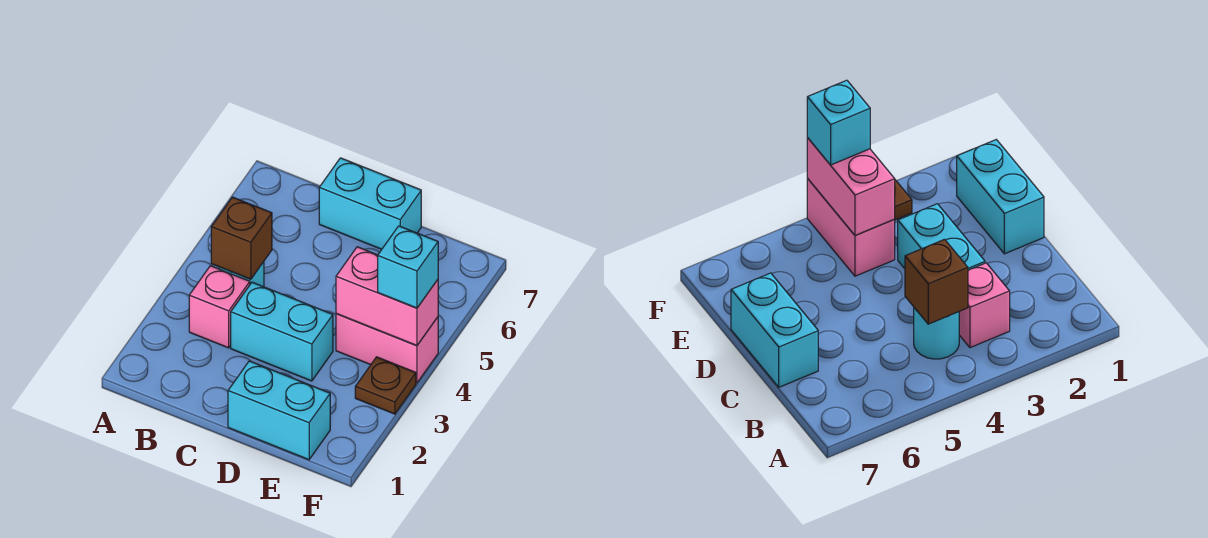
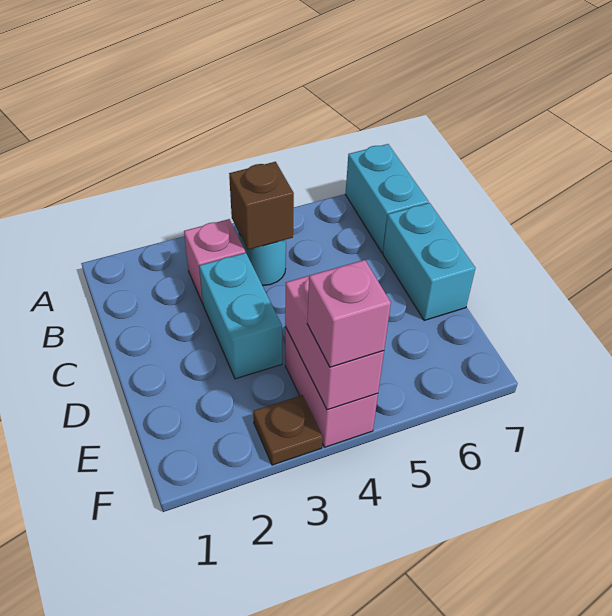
cyan brick D1:E1 level 1 -> cyan brick A7:B7 level 1
cyan brick F4 level 3 -> pink brick F4 level 3

